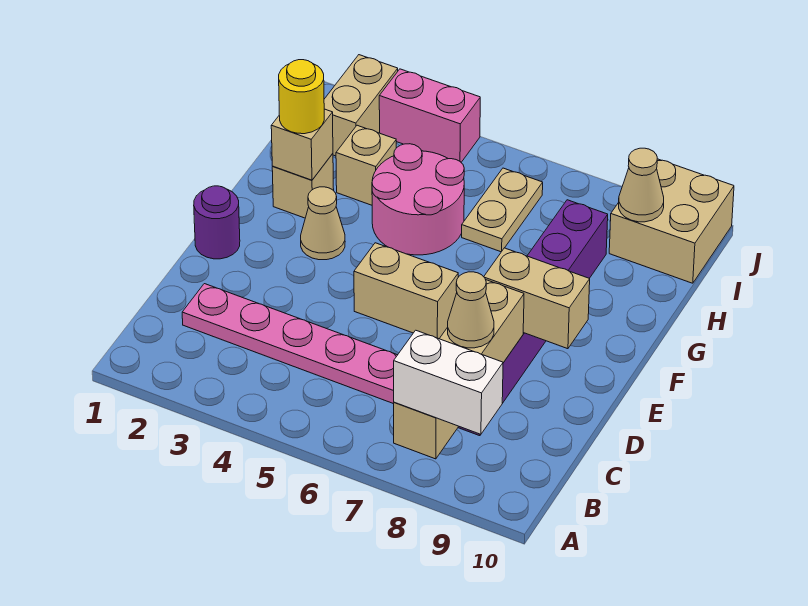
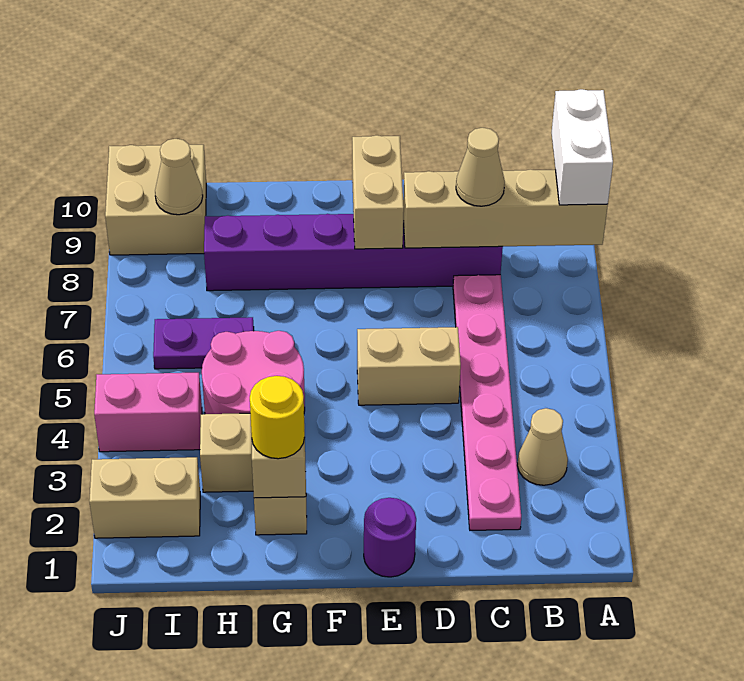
tan brick E5:E6 level 1 -> tan brick D5:E5 level 1
tan cone F3 level 1 -> tan cone B3 level 1
tan plate H6:I6 level 1 -> purple plate H6:I6 level 1
pink brick J3:J4 level 1 -> pink brick I4:J4 level 1

